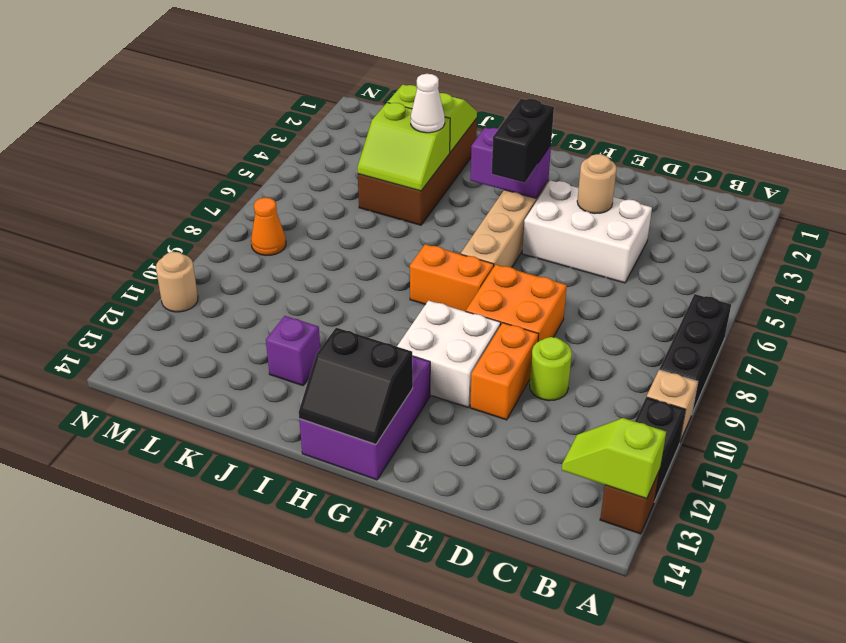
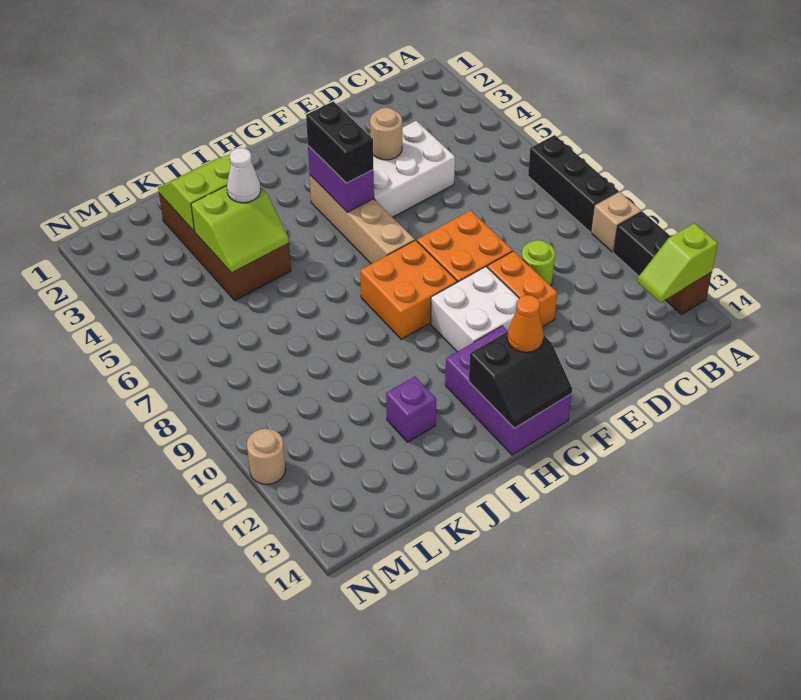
purple brick G4:H4 level 2 -> purple brick G4:G5 level 2
orange brick G8:H8 level 1 -> orange brick G8:H9 level 1
orange cone M8 level 1 -> orange cone G13 level 3

